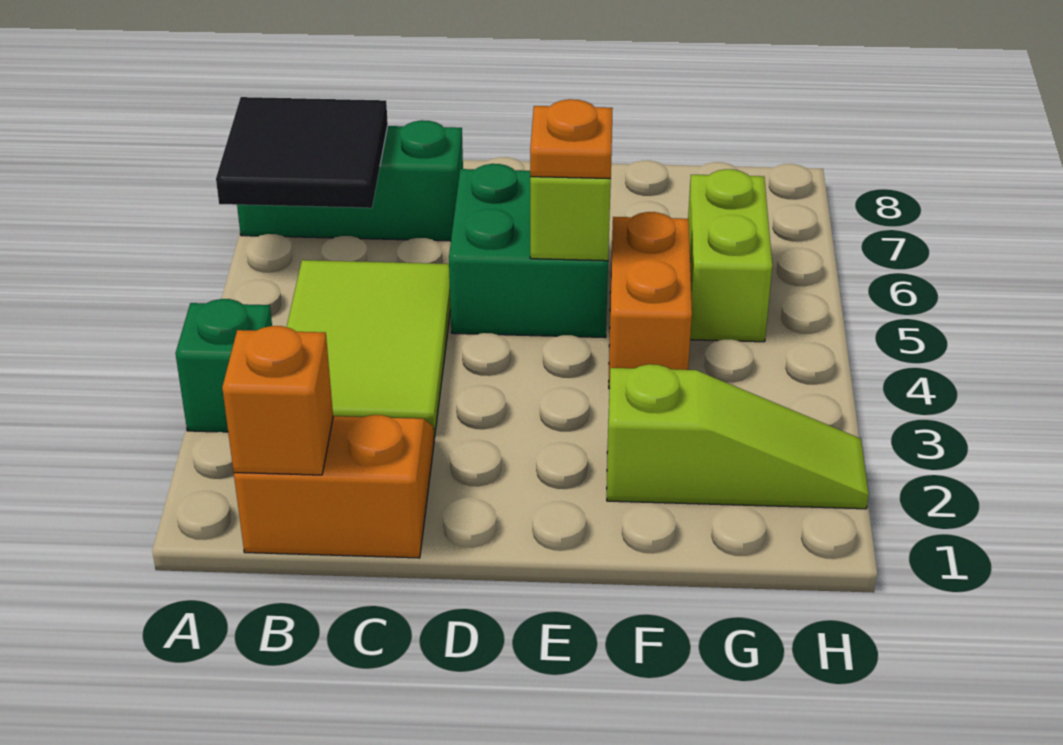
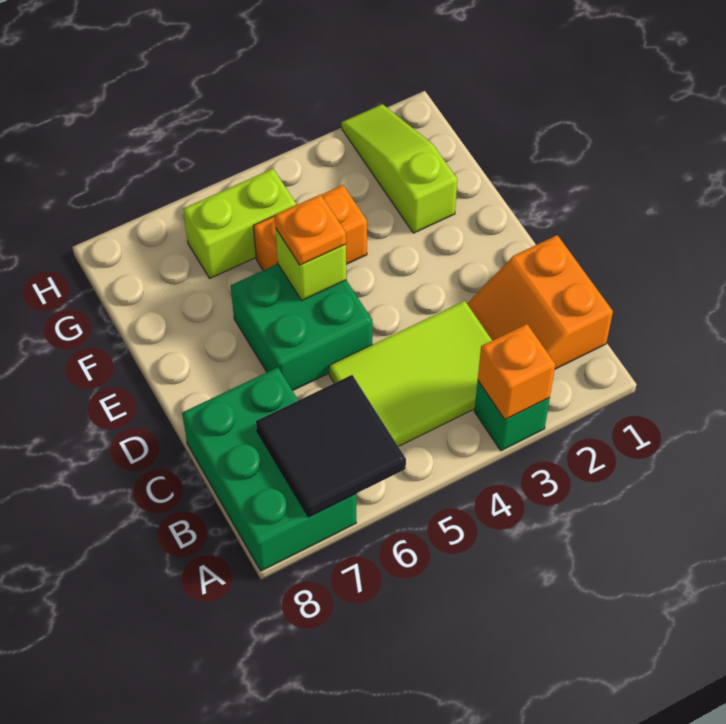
green brick A7:C7 level 1 -> green brick A7:C8 level 1
orange brick B1 level 2 -> orange brick A3 level 2

